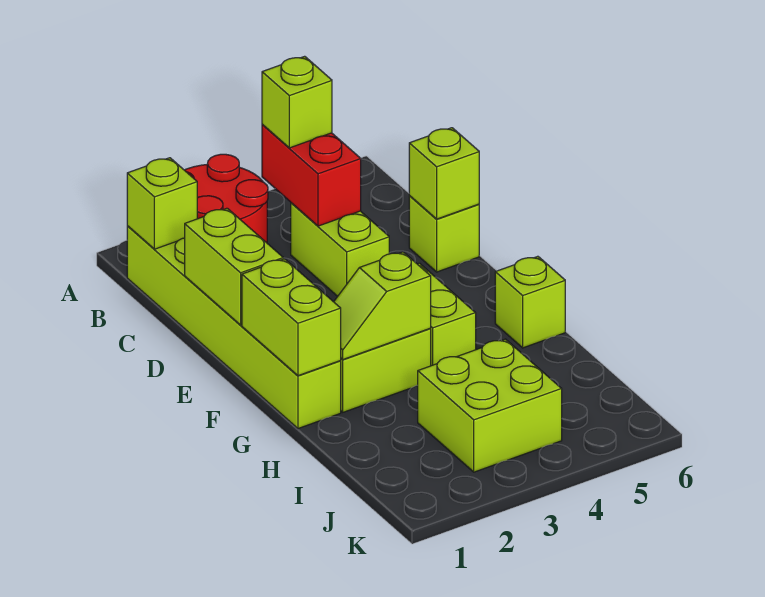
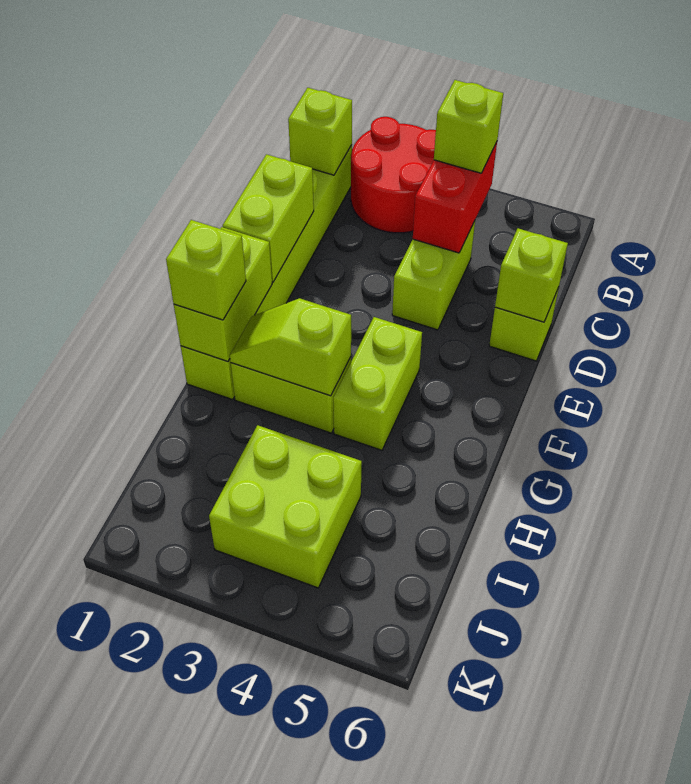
lime brick G6 level 1 -> lime brick G1 level 3

